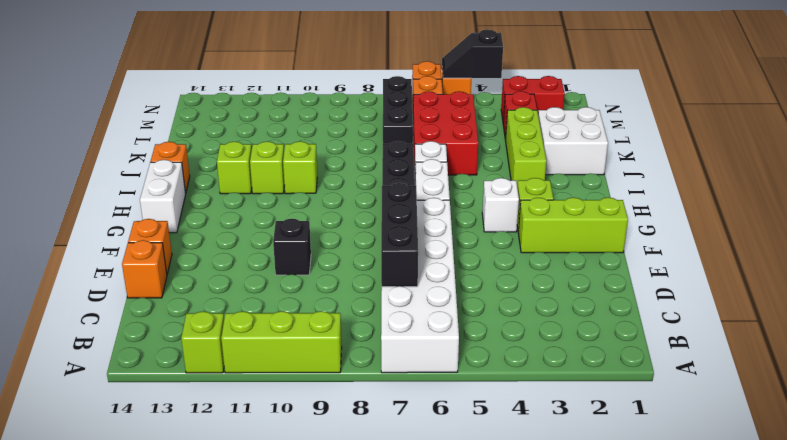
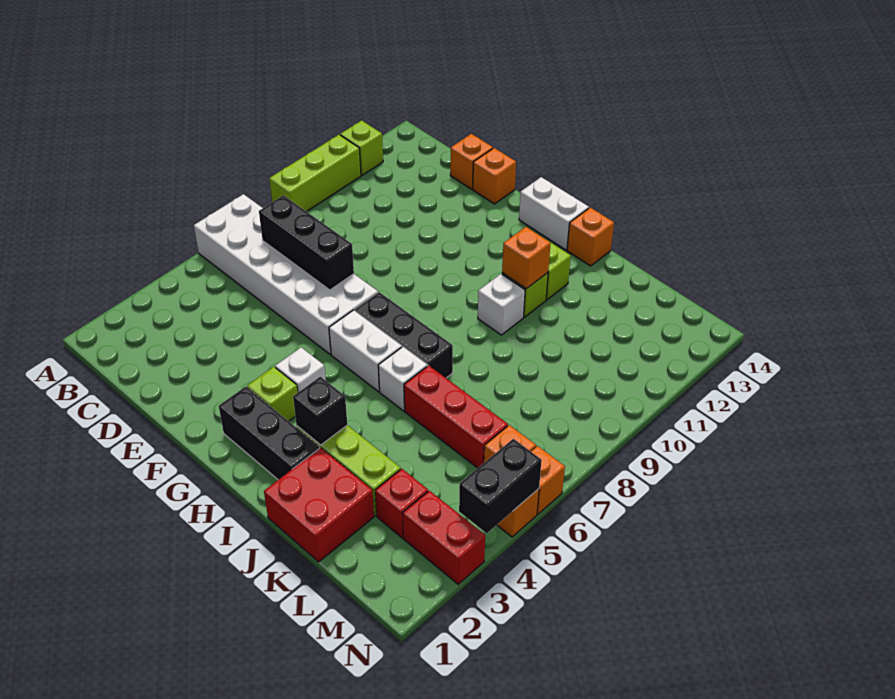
black brick E10 level 1 -> black brick I3 level 2
lime brick F1:F3 level 1 -> none
lime brick I10 level 1 -> white brick I10 level 1
none -> orange brick I11 level 2
white brick J1:K2 level 1 -> red brick J1:K2 level 1
red brick J5:L6 level 1 -> red brick J6:L6 level 1
black brick K7:M7 level 1 -> black brick G2:I2 level 1
red brick M2:M3 level 1 -> red brick M3:N3 level 1
black slope N4:N5 level 2 top 4 -> black brick N4:N5 level 2

